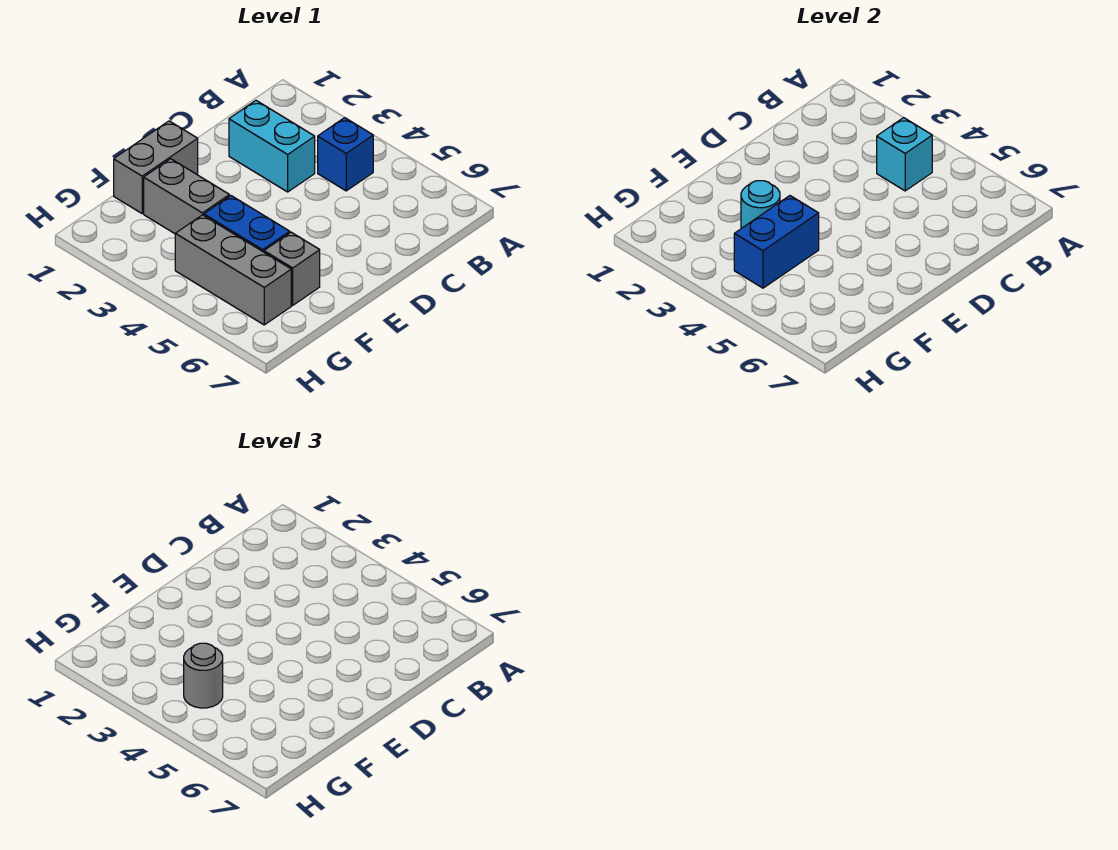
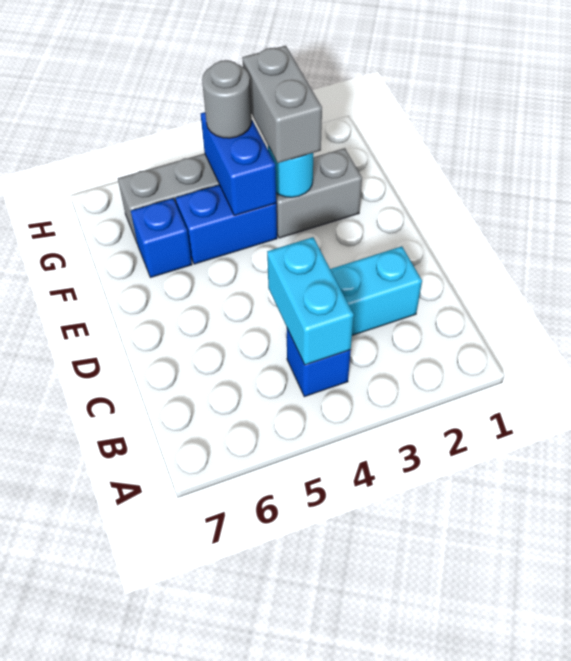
cyan brick B4 level 2 -> cyan brick B4:C4 level 2
grey brick E1:F1 level 1 -> grey brick F3:G3 level 3
grey brick F6 level 1 -> blue brick F6 level 1

